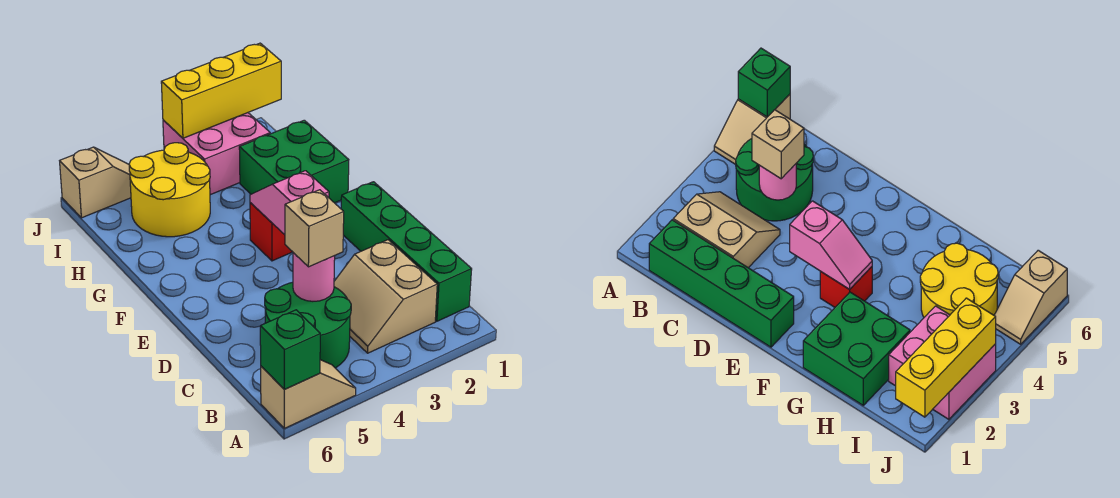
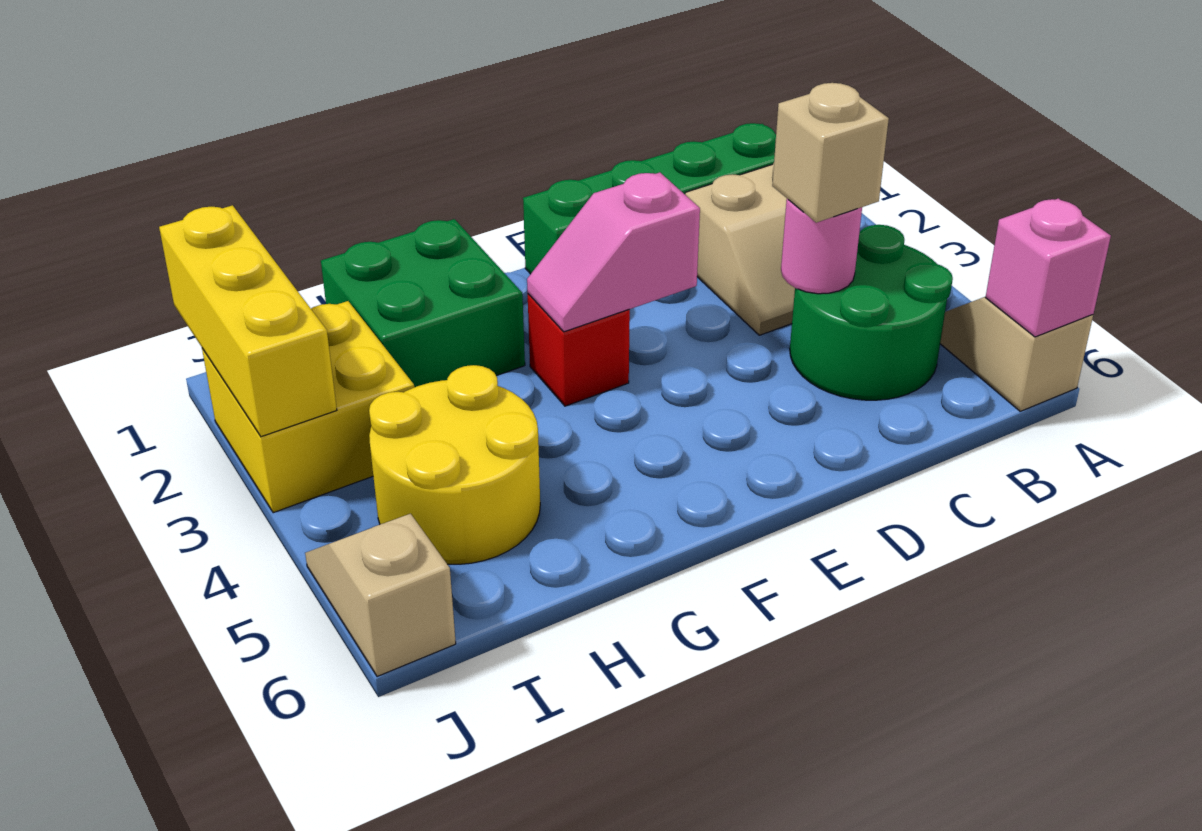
green brick A6 level 2 -> pink brick A6 level 2
pink brick I2:J3 level 1 -> yellow brick I2:J3 level 1

